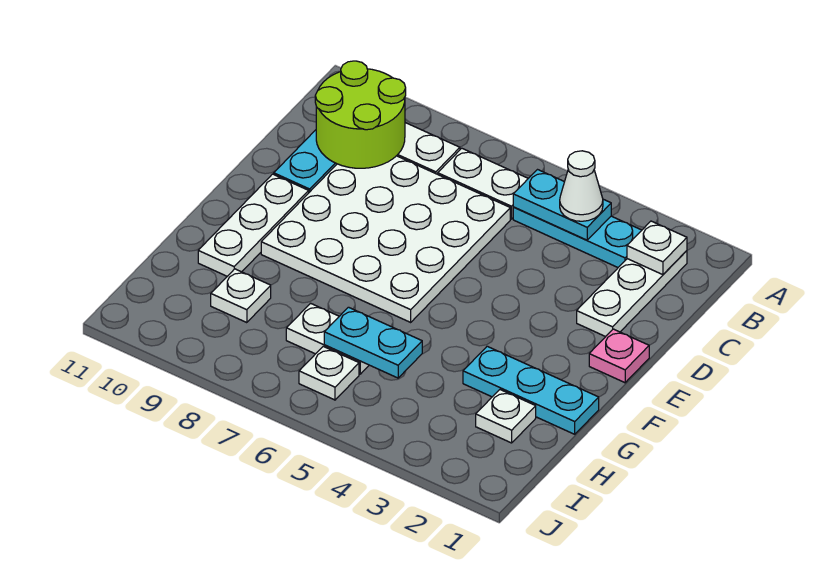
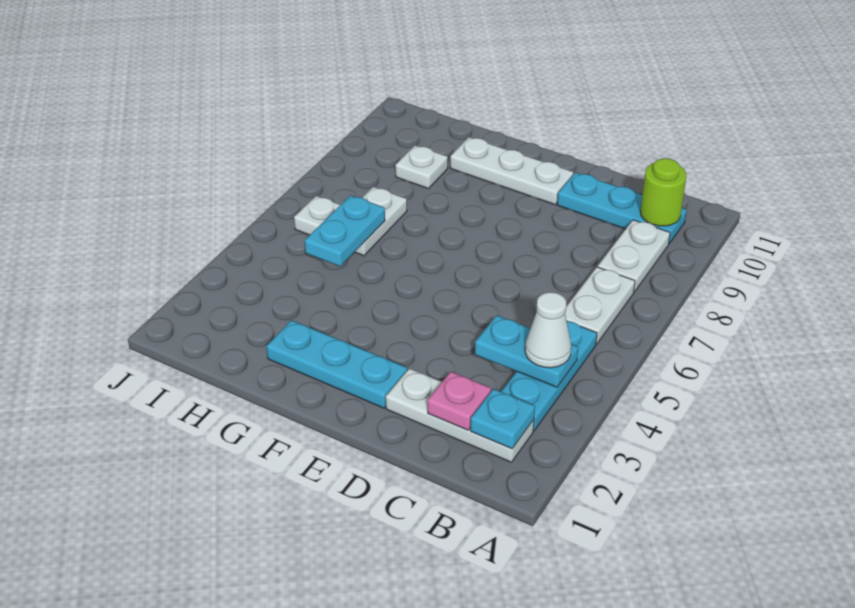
white plate B2 level 2 -> cyan plate B2 level 2
cyan plate B4:B5 level 2 -> cyan plate B4:C4 level 2
lime round brick B9:C10 level 2 -> lime round brick B10 level 2
white plate C6:F9 level 1 -> none
pink plate E1 level 1 -> pink plate C2 level 2
cyan plate G1:G3 level 1 -> cyan plate E2:G2 level 1
white plate H2 level 1 -> none

